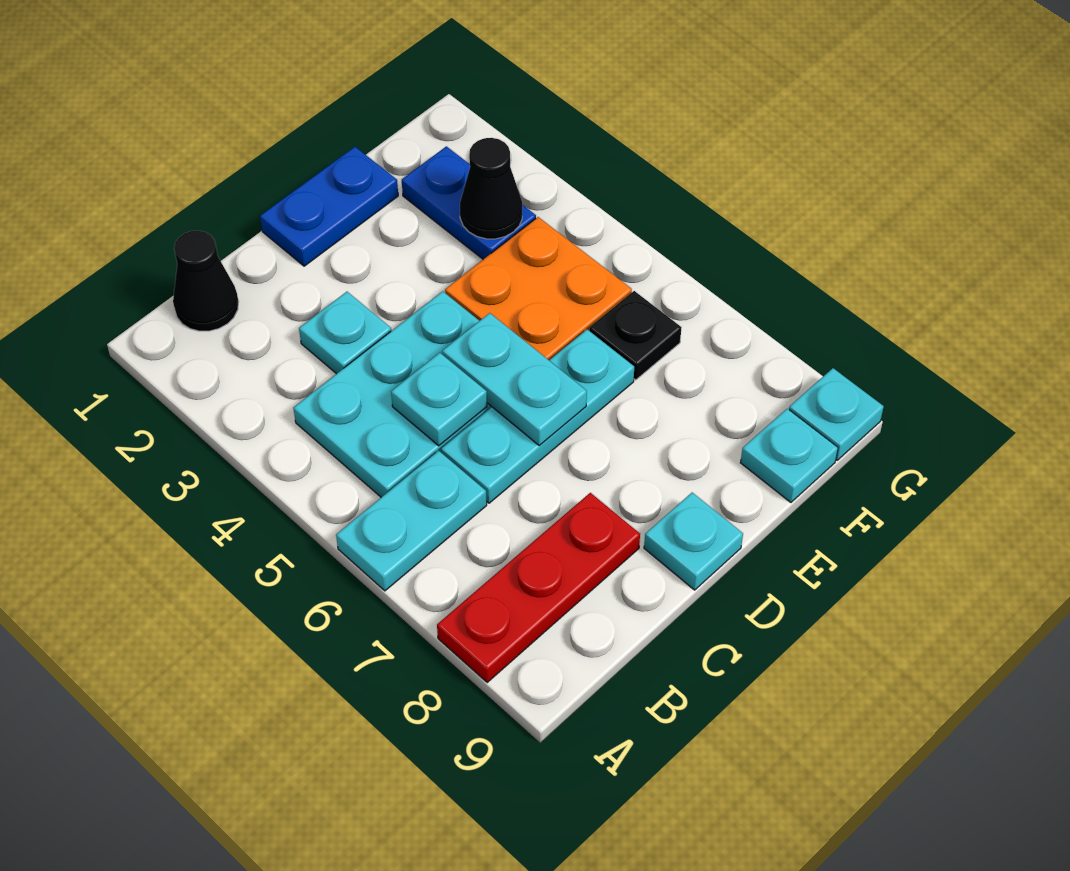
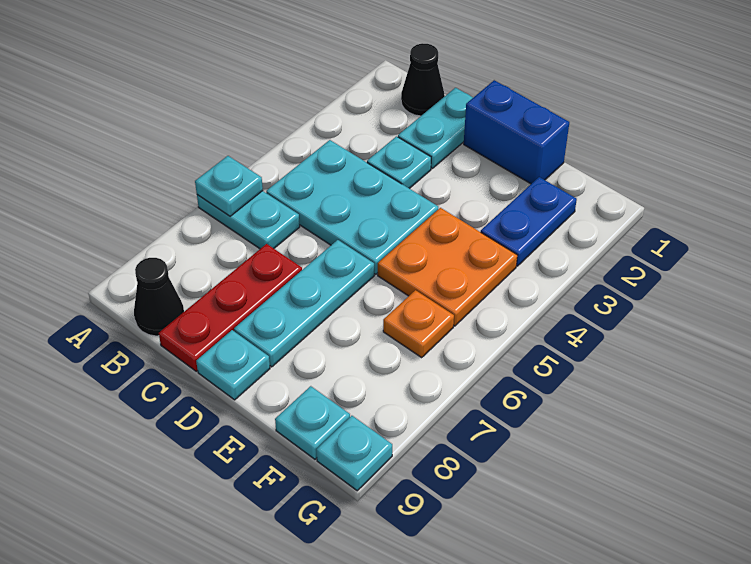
red plate A8:C8 level 1 -> red plate C7:C9 level 1
cyan plate C5 level 2 -> cyan plate A6 level 2
cyan plate C6:E6 level 1 -> cyan plate D6:D8 level 1
blue plate D1:E1 level 1 -> blue brick D1:E1 level 1
cyan plate D5:D6 level 2 -> cyan plate C1:C2 level 1
black cone F3 level 2 -> black cone B9 level 1
black plate F6 level 1 -> orange plate F6 level 1

